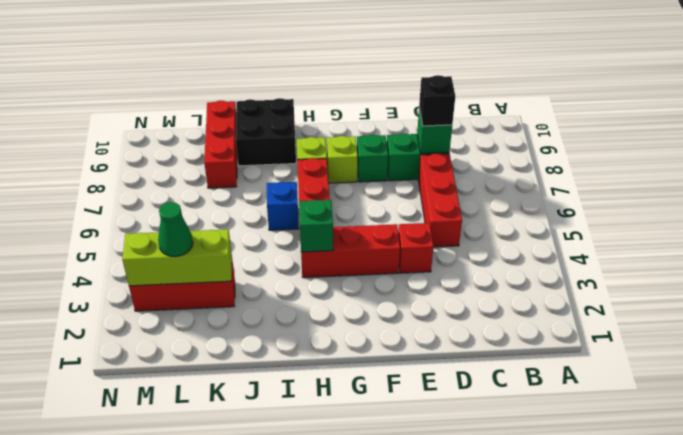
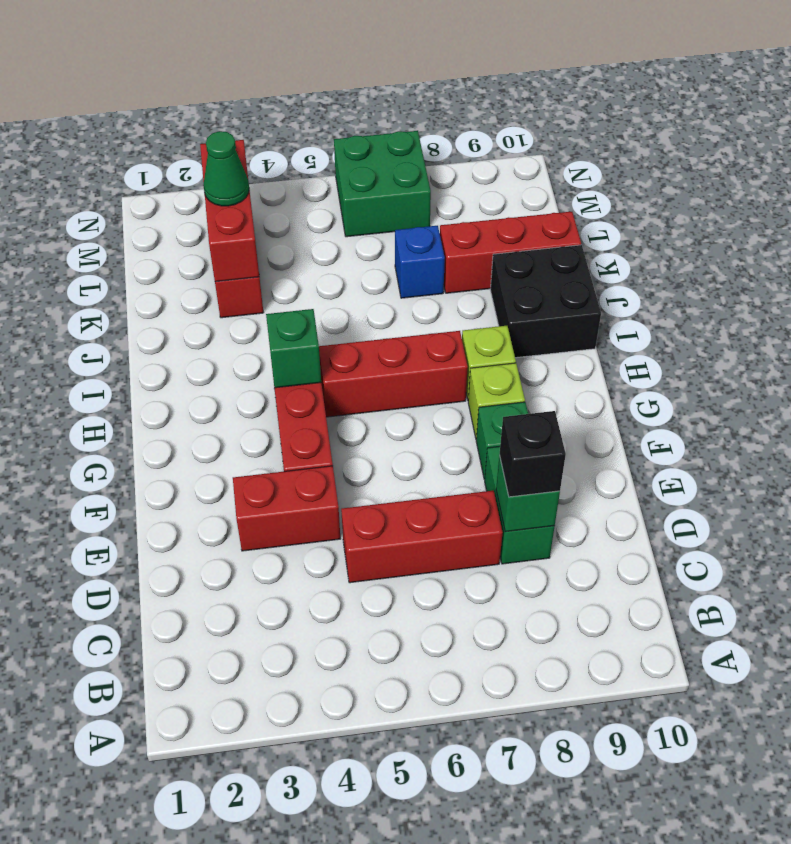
red brick E4 level 1 -> red brick E3:E4 level 1
blue brick I6 level 1 -> blue brick K7 level 1
lime brick K3:M3 level 2 -> red brick K3:M3 level 2
none -> green brick M6:N7 level 1

